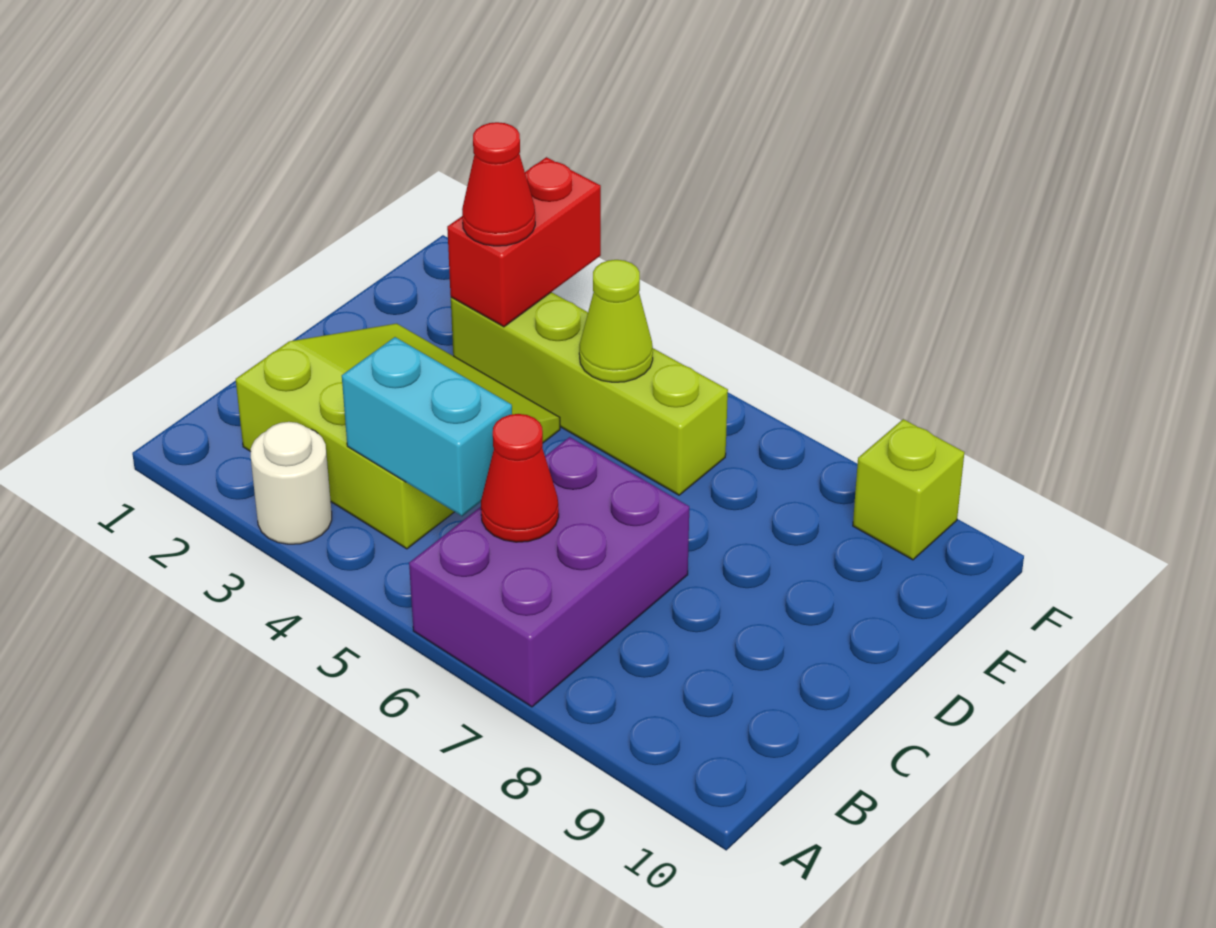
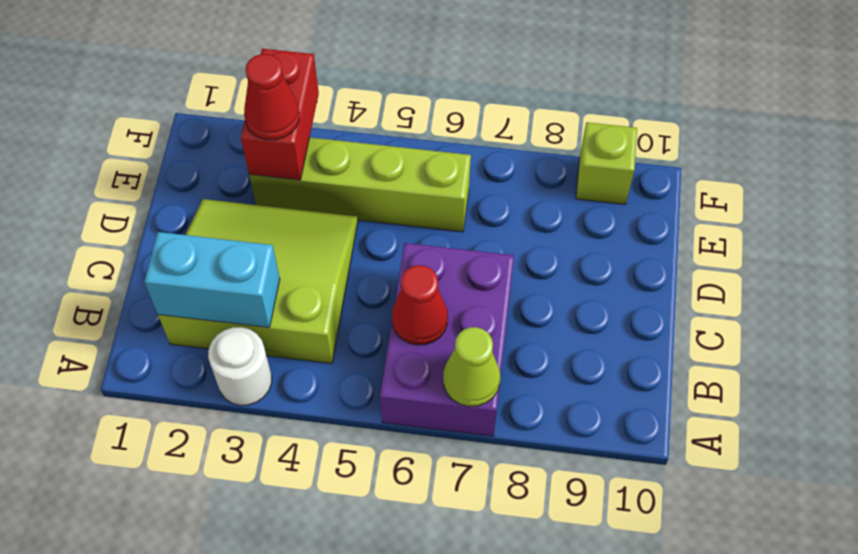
cyan brick B4:B5 level 2 -> cyan brick B2:B3 level 2
lime cone E5 level 2 -> lime cone A7 level 2

